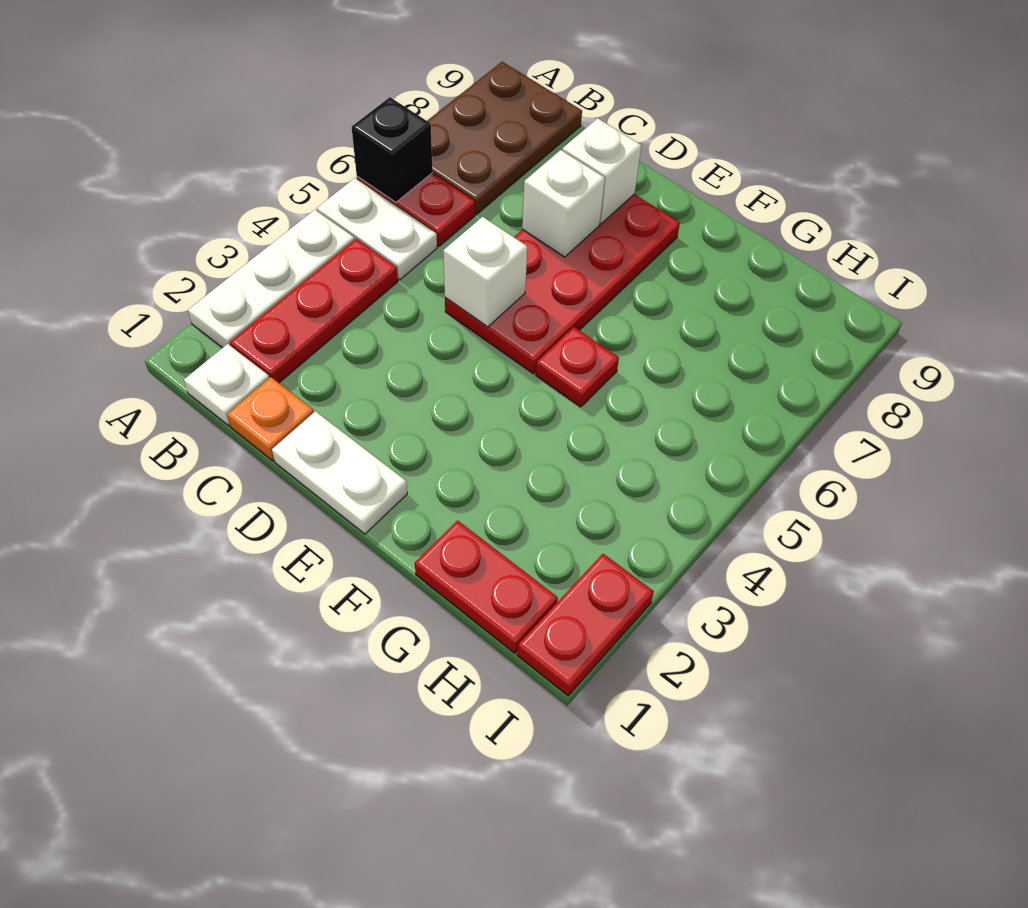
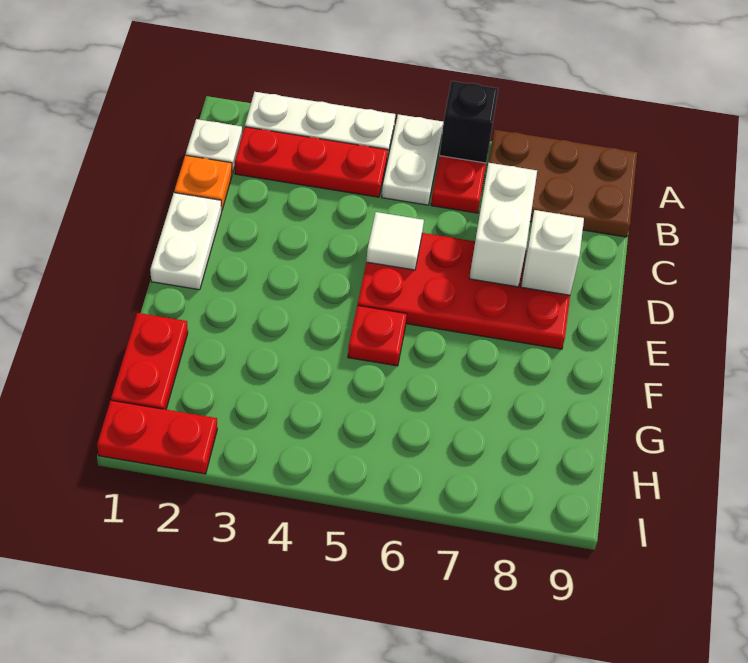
white brick D5 level 2 -> white tile D5 level 2
white brick D7 level 2 -> white brick C7:D7 level 2

